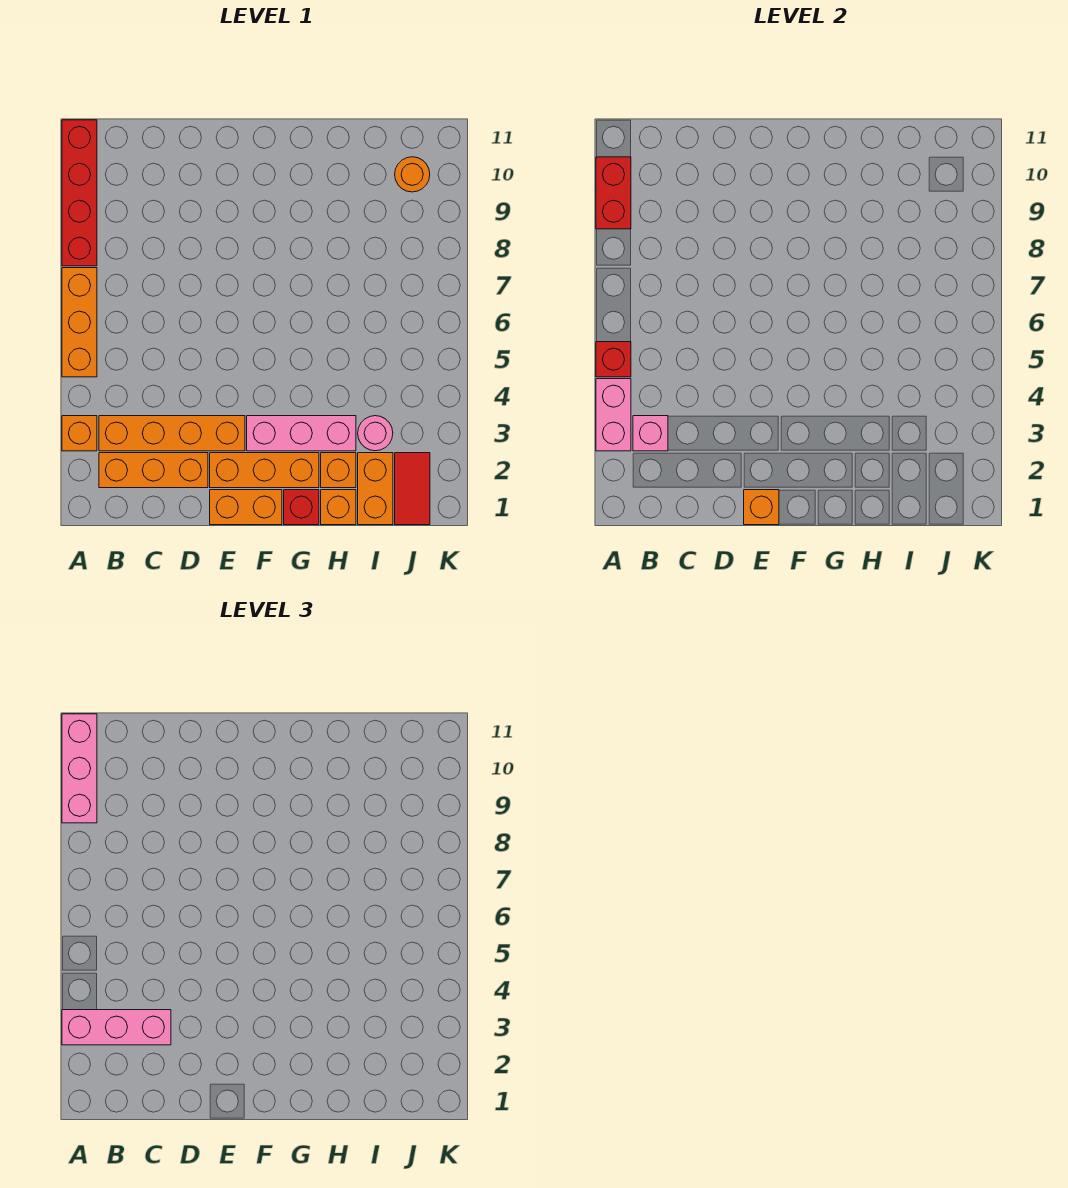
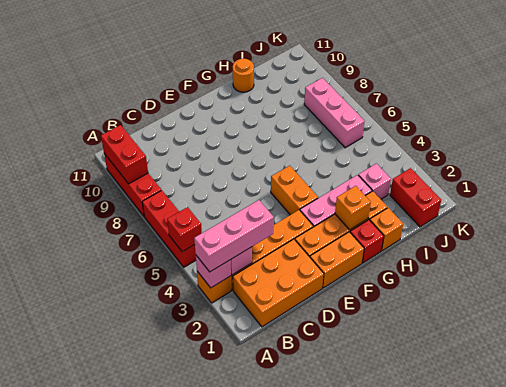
pink brick A3:A4 level 2 -> pink brick A3 level 2
orange brick A5:A7 level 1 -> red brick A5:A7 level 1
red brick A8:A11 level 1 -> red brick A8:A10 level 1
pink brick A9:A11 level 3 -> pink brick J6:J8 level 1
orange brick B2:D2 level 1 -> orange brick B1:D2 level 1
orange brick E1 level 2 -> orange brick G2 level 2
orange brick I1:I2 level 1 -> orange brick F4:F5 level 1
pink round brick I3 level 1 -> pink brick I3 level 1
red tile J1:J2 level 1 -> red brick J1:J2 level 1
orange round brick J10 level 1 -> orange round brick H11 level 1

